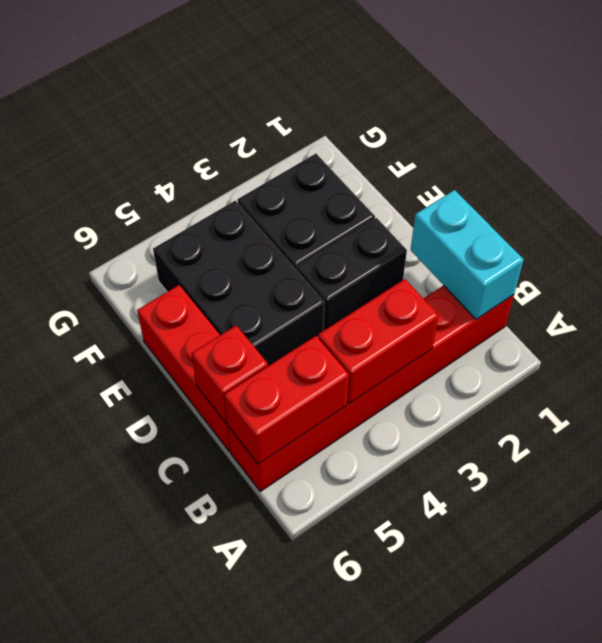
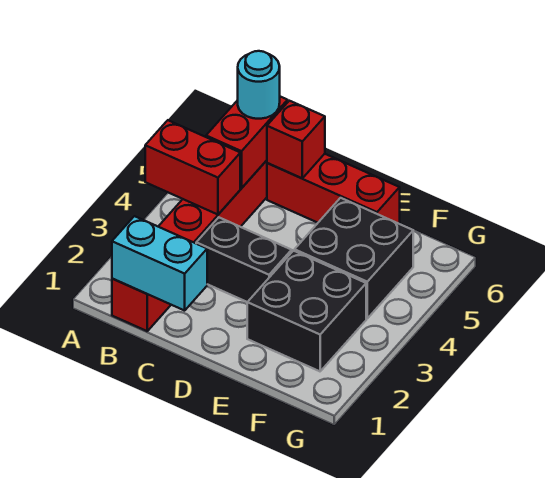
red brick B3:B4 level 2 -> red brick A4:B4 level 2
none -> cyan round brick B6 level 3
black brick D2:D3 level 1 -> black brick C3:D3 level 1
black brick D4:F5 level 1 -> black brick E4:F5 level 1

